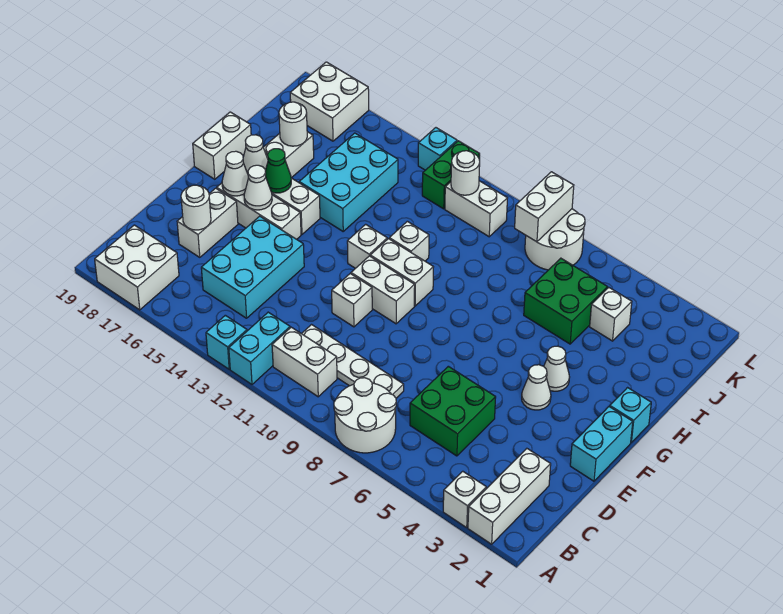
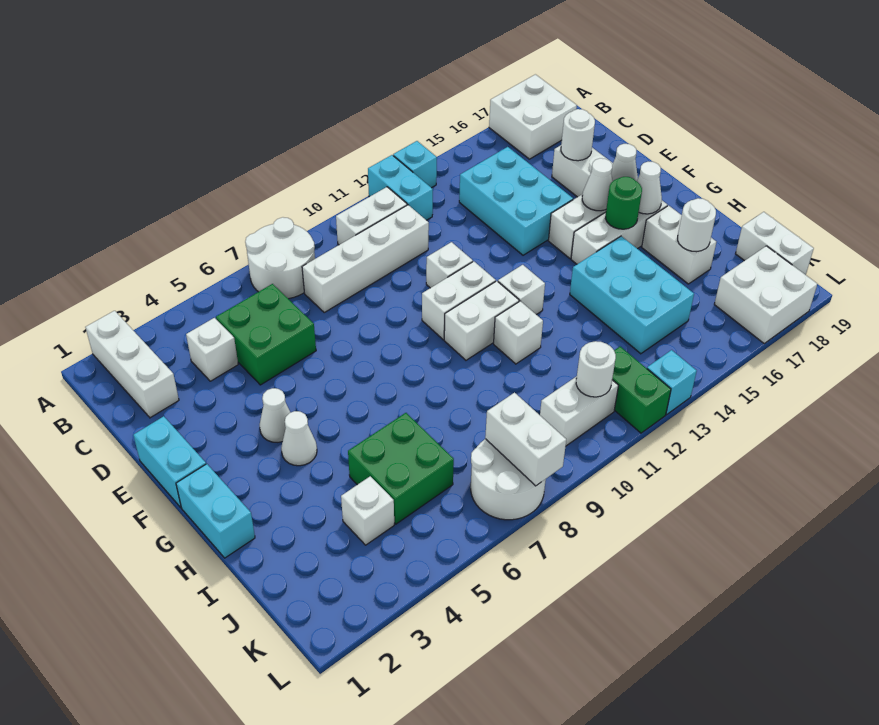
white brick A3 level 1 -> white brick C4 level 1
white plate C8:C11 level 1 -> white brick C8:C11 level 1
cyan brick G1 level 1 -> cyan brick G1:H1 level 1
green cone G16 level 2 -> green round brick G16 level 2
white brick G19:H19 level 1 -> white brick J19:K19 level 1

